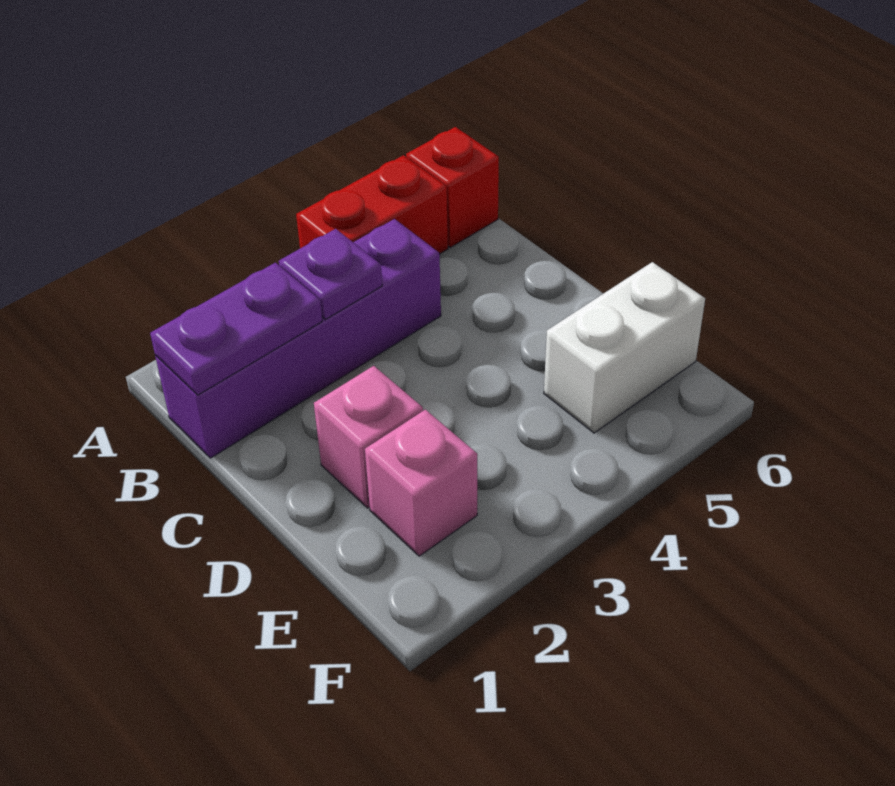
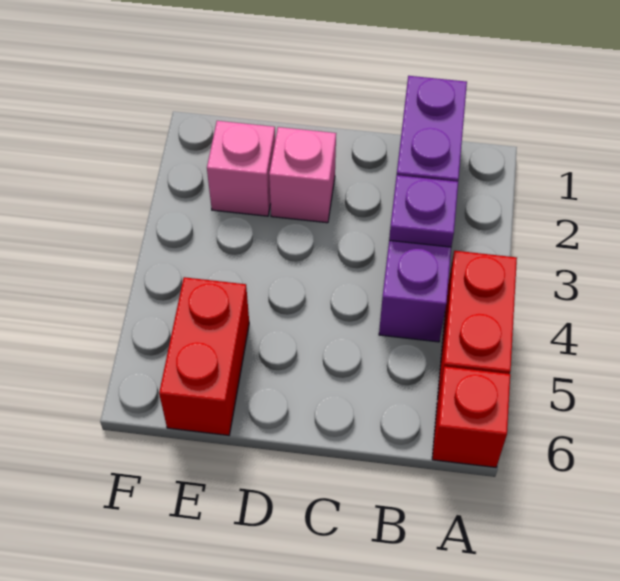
white brick E5:E6 level 1 -> red brick E5:E6 level 1

